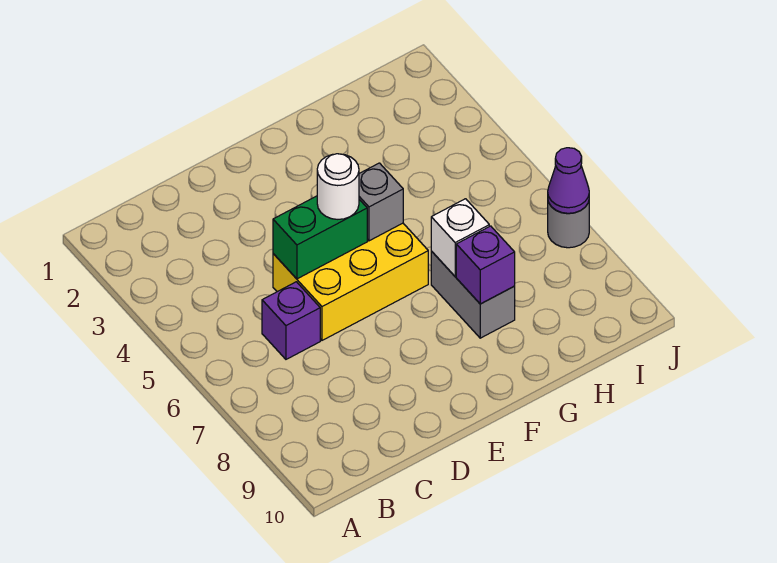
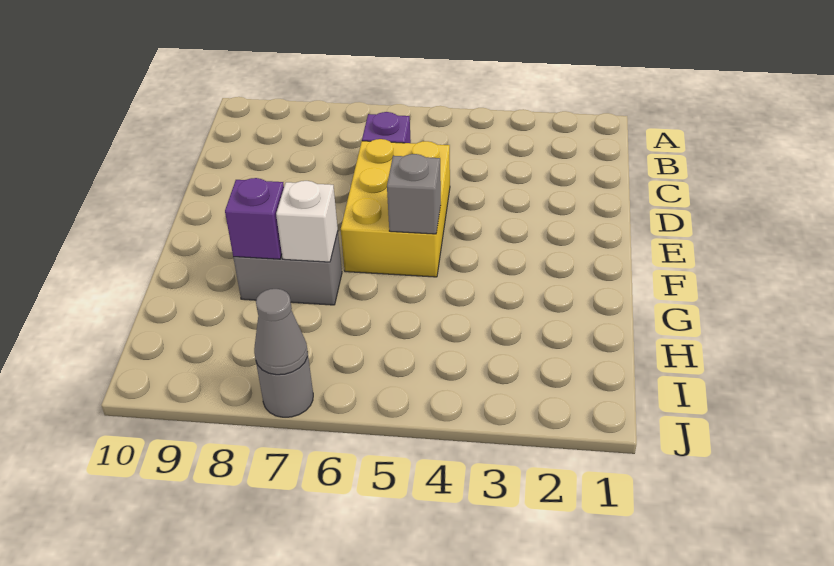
green brick D5:E5 level 2 -> none
white round brick E5 level 3 -> none
purple cone J7 level 2 -> grey cone J7 level 2

